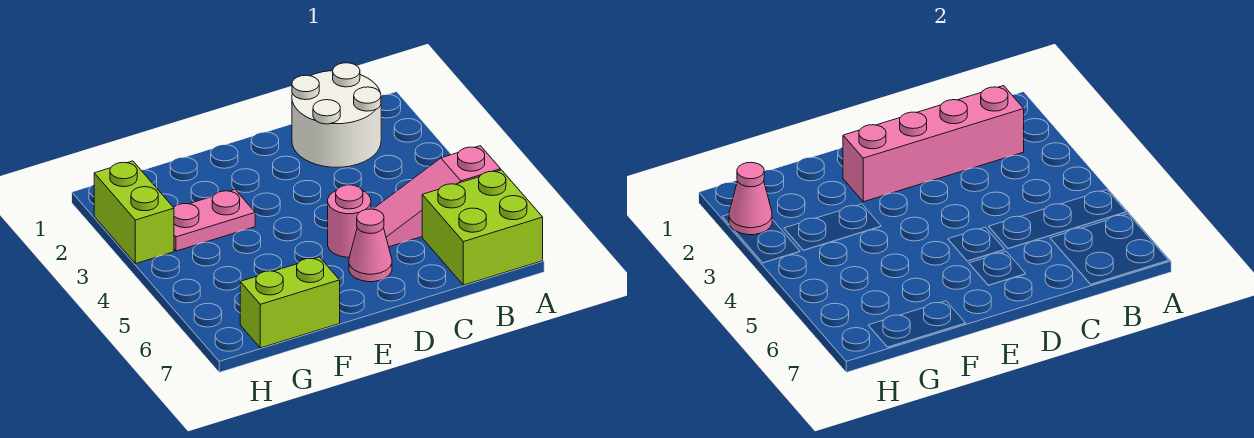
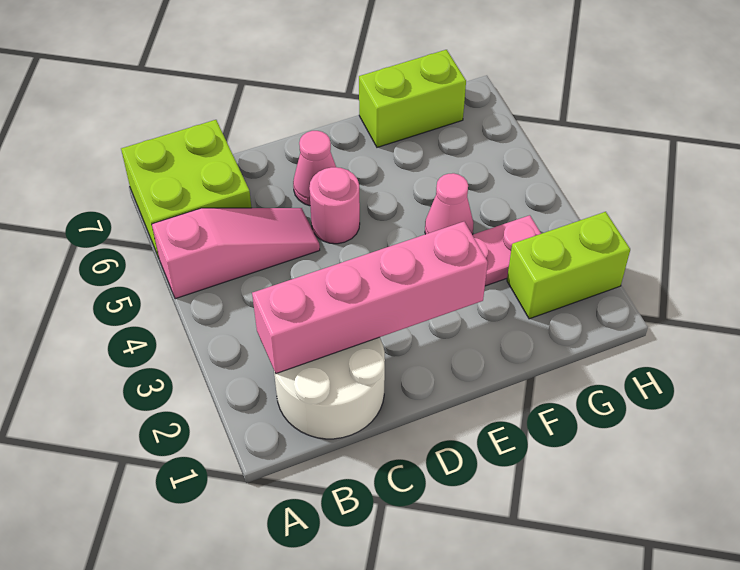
lime brick H2:H3 level 1 -> lime brick G2:H2 level 1
pink cone H2 level 2 -> pink cone F4 level 1

